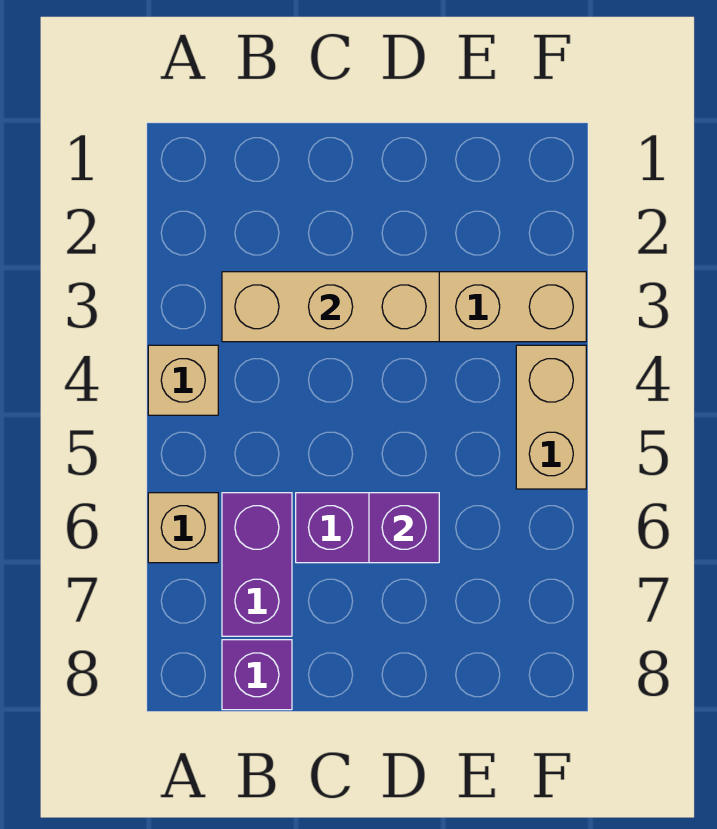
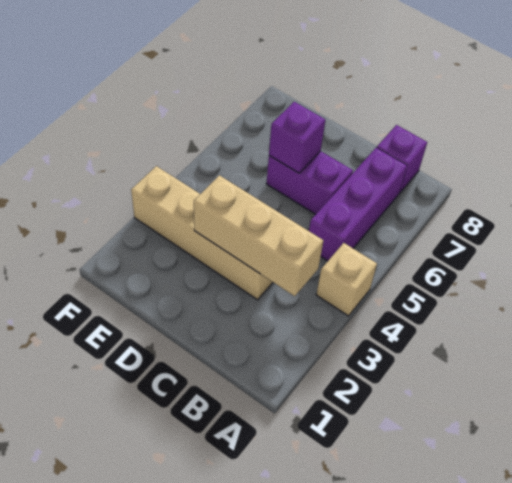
tan brick A6 level 1 -> none
purple brick B6:B7 level 1 -> purple brick B5:B7 level 1
tan brick F4:F5 level 1 -> none

